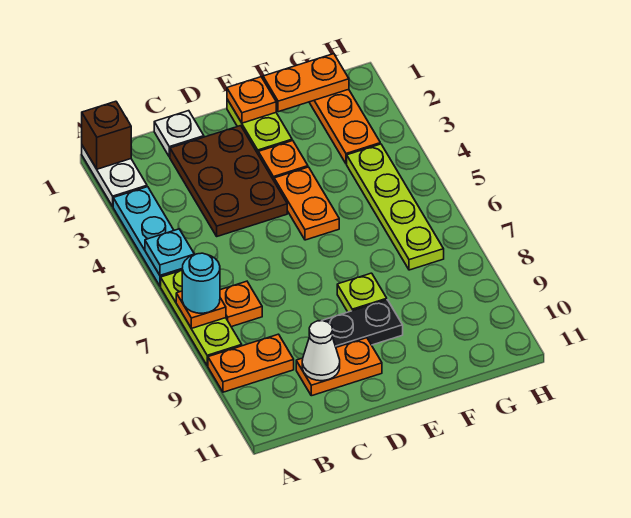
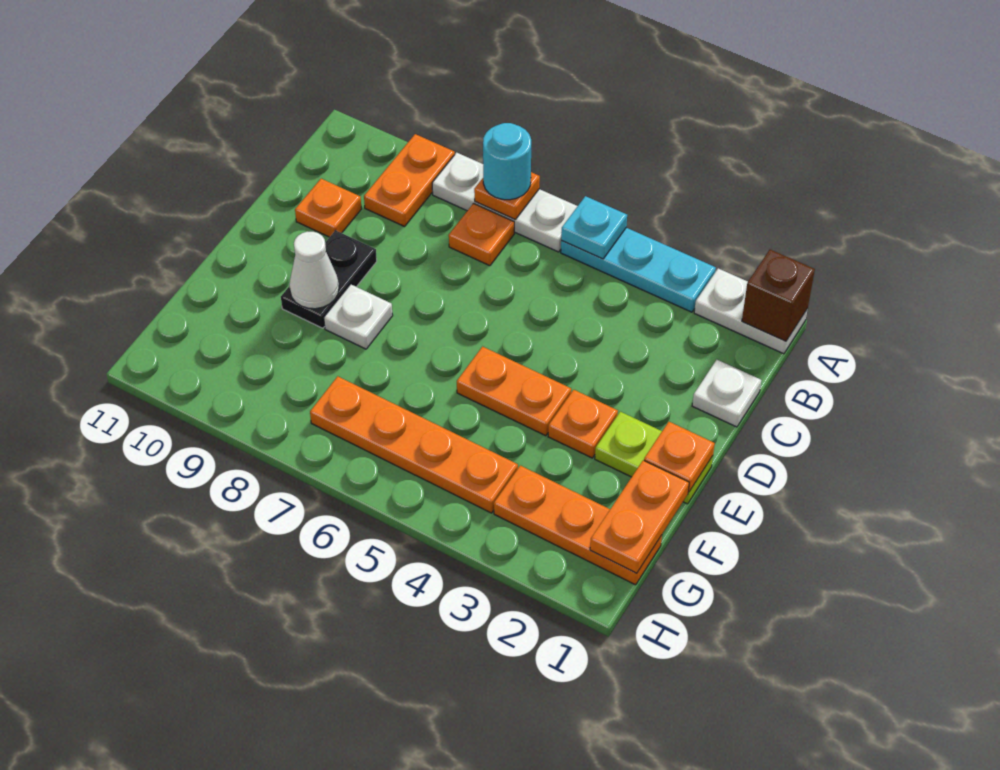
lime plate A6:A8 level 1 -> white plate A6:A8 level 1
brown plate C2:D4 level 1 -> none
orange plate C10:D10 level 1 -> orange plate C10 level 1
white cone C10 level 2 -> white cone E9 level 2
lime plate E8 level 1 -> white plate E8 level 1
lime plate G4:G7 level 1 -> orange plate G4:G7 level 1

